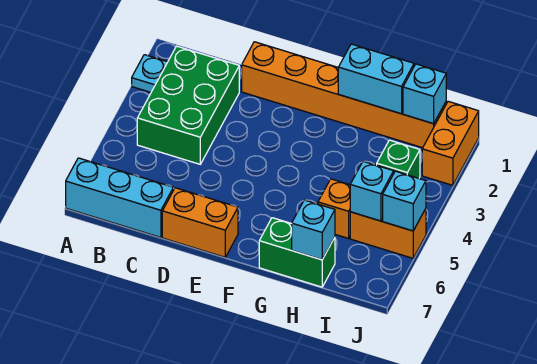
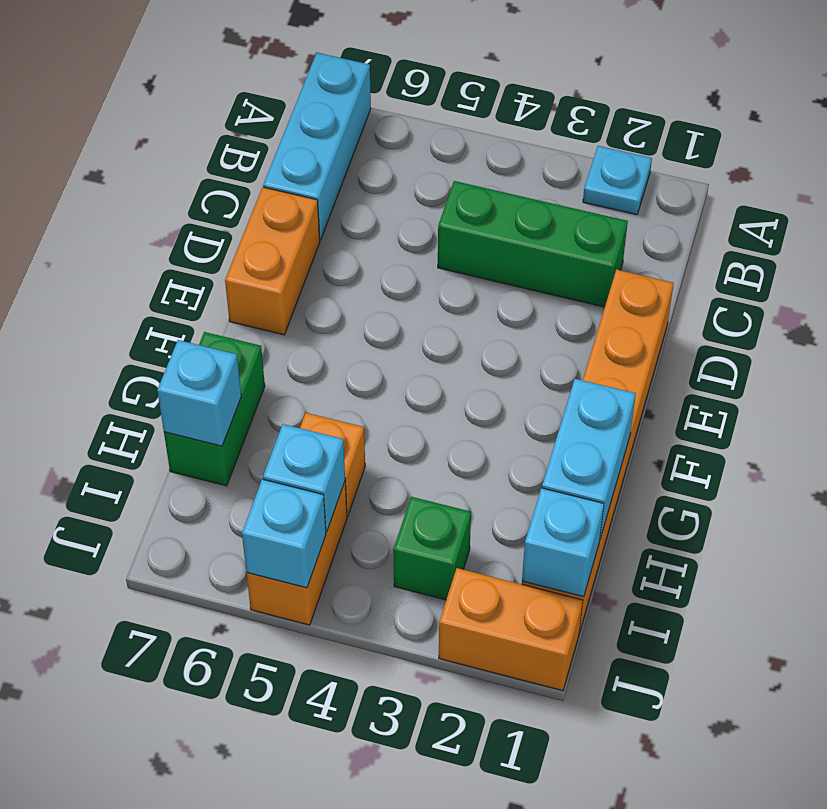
green brick B2:C4 level 1 -> green brick C2:C4 level 1

